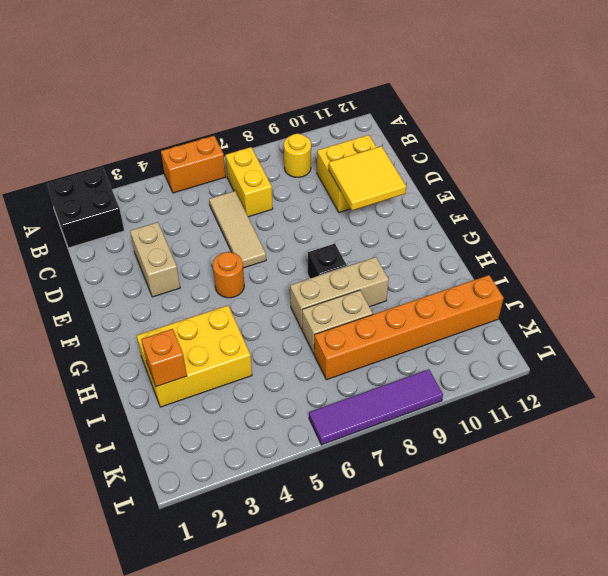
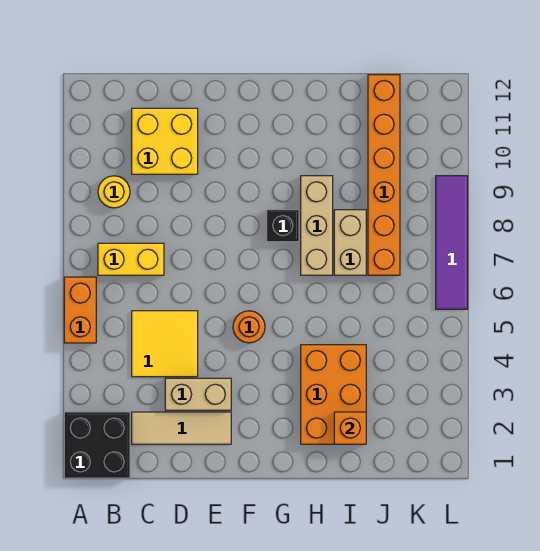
tan tile C6:E6 level 1 -> tan tile C2:E2 level 1
yellow tile D10:E11 level 2 -> yellow tile C4:D5 level 1
yellow brick H2:I4 level 1 -> orange brick H2:I4 level 1

